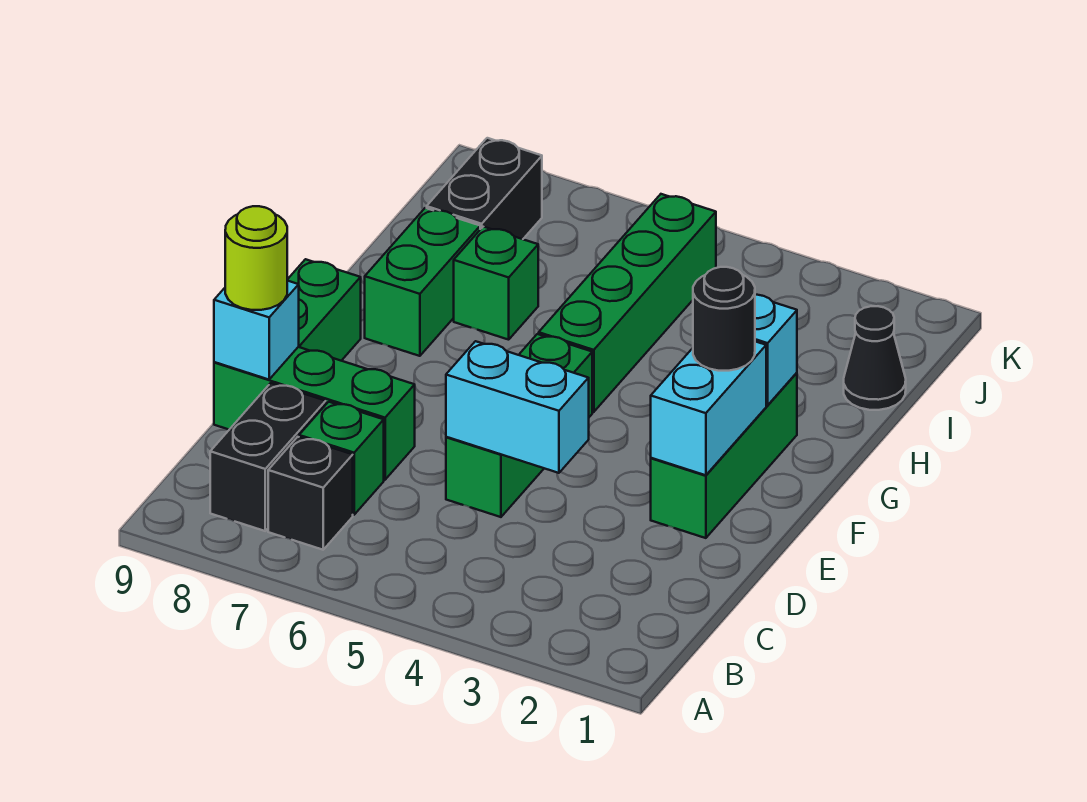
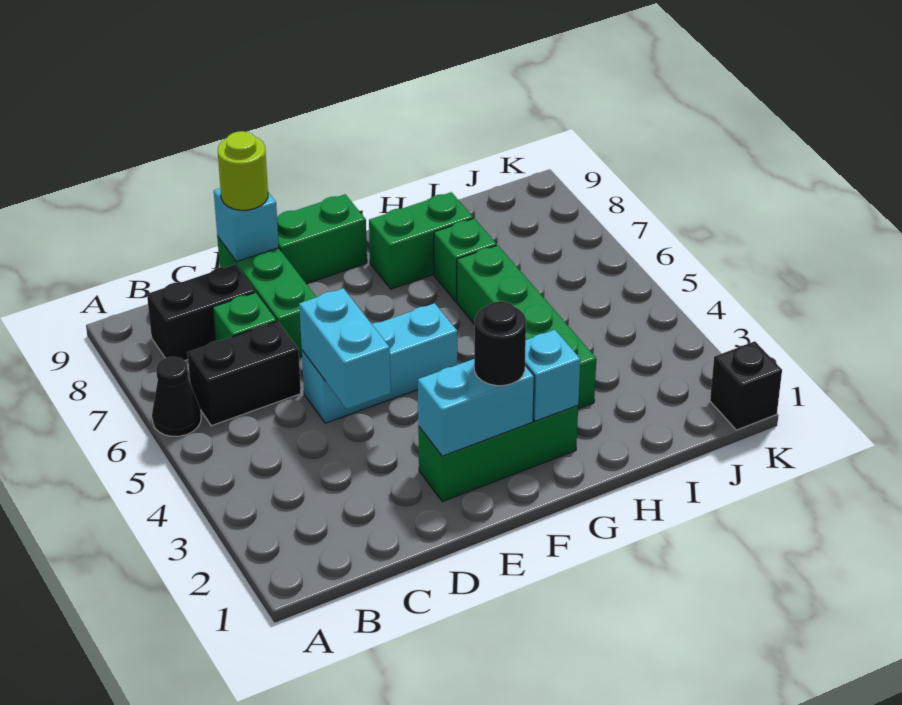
black brick B7 level 1 -> black brick K1 level 1
green brick D5:F5 level 1 -> cyan brick D5:F5 level 1
green brick G5:J5 level 1 -> green brick H3:H6 level 1
black cone I1 level 1 -> black cone A6 level 1
black brick I8:J8 level 1 -> black brick B6:C6 level 1

